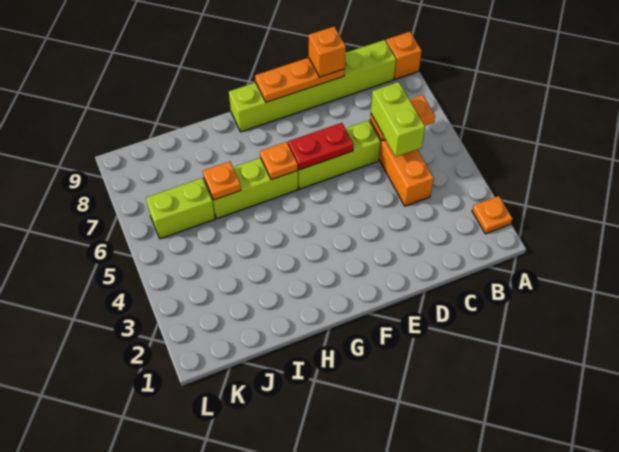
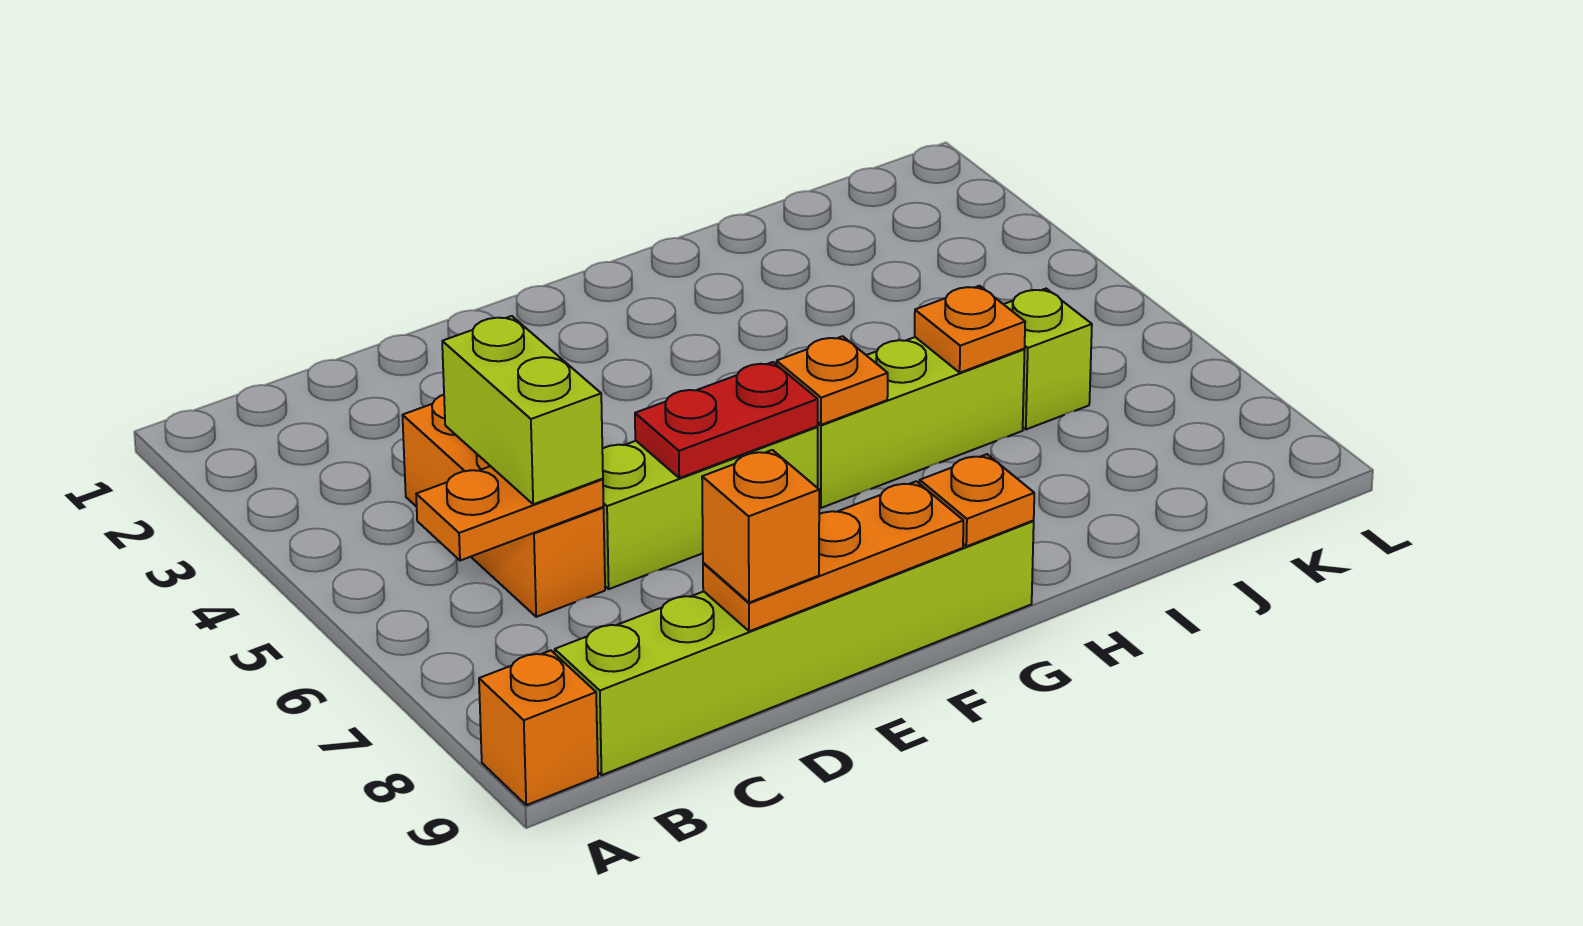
orange plate A2 level 1 -> orange plate G9 level 2
lime brick J6:K6 level 1 -> lime brick J6 level 1

